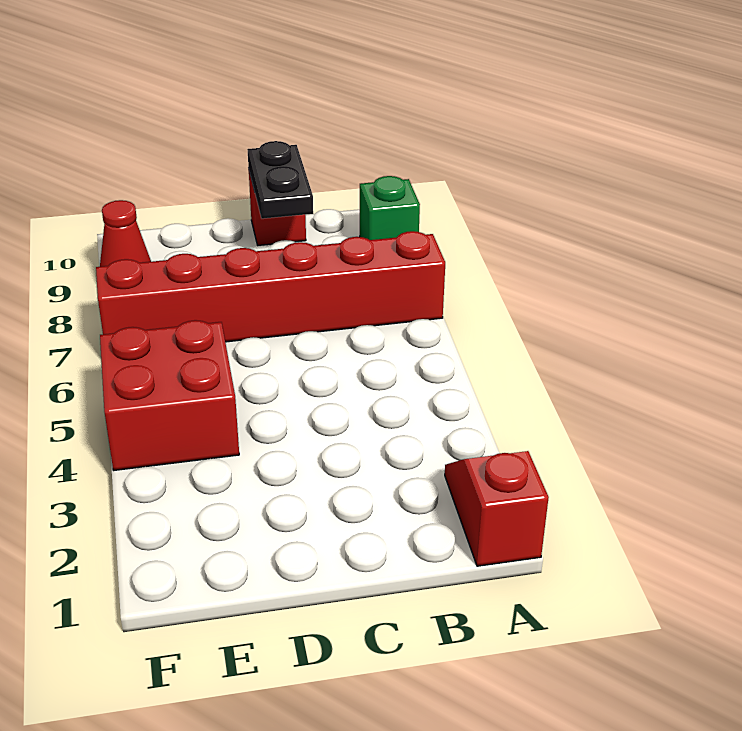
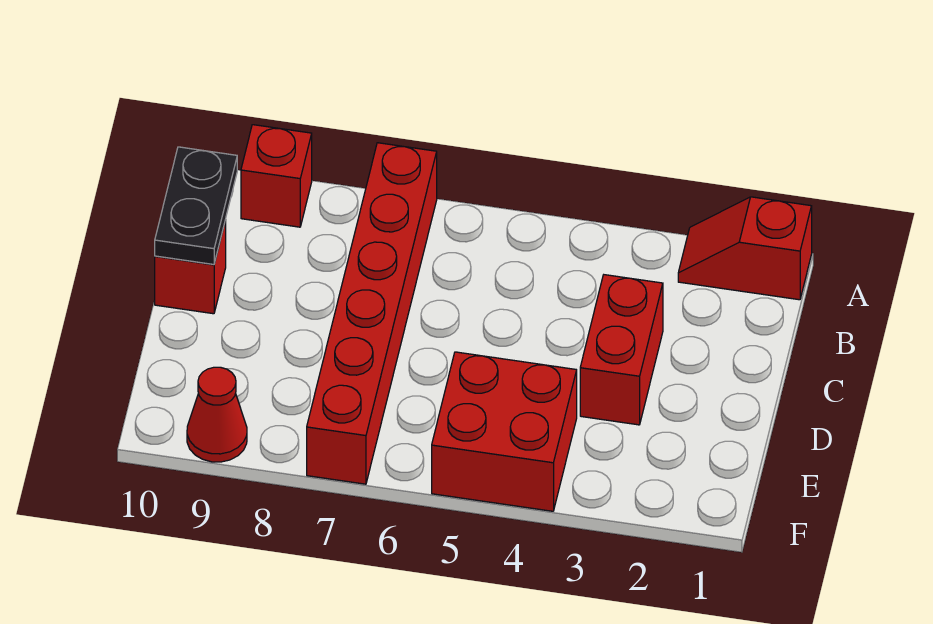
green brick A9 level 1 -> red brick A9 level 1
none -> red brick C3:D3 level 1
black plate C9:C10 level 2 -> black plate B10:C10 level 2

